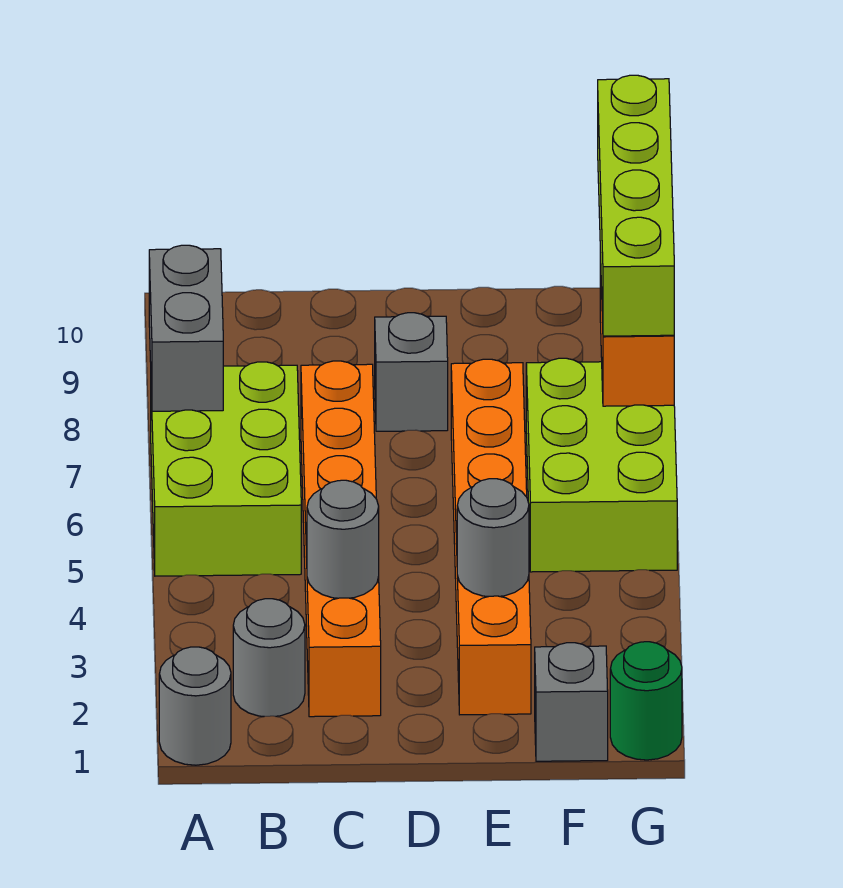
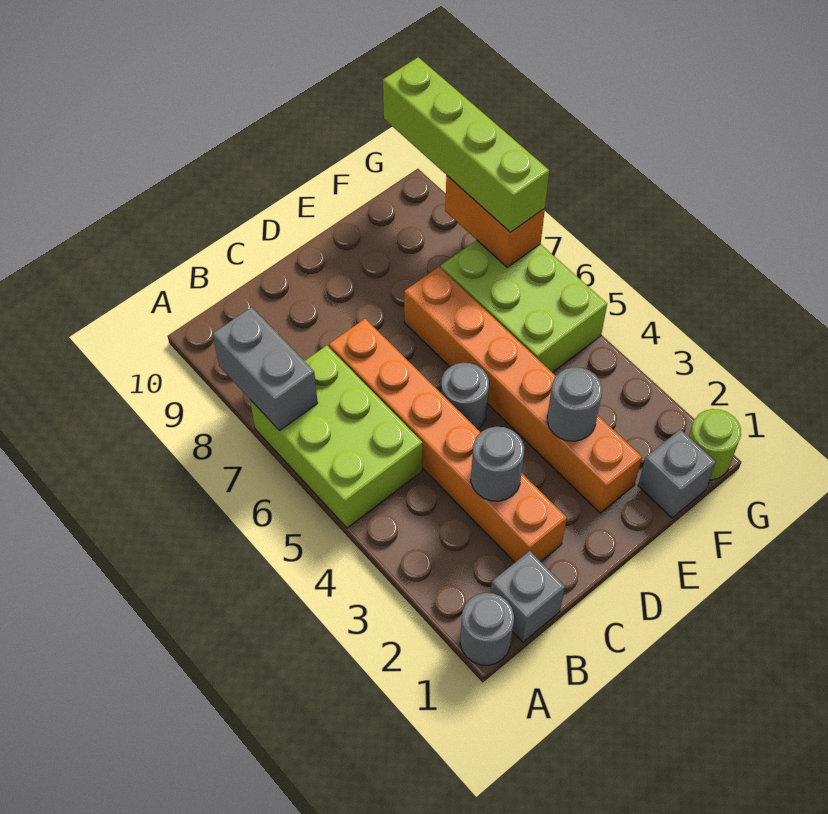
grey round brick B2 level 1 -> grey round brick D5 level 1
grey brick D8 level 1 -> grey brick B1 level 1
green round brick G1 level 1 -> lime round brick G1 level 1

